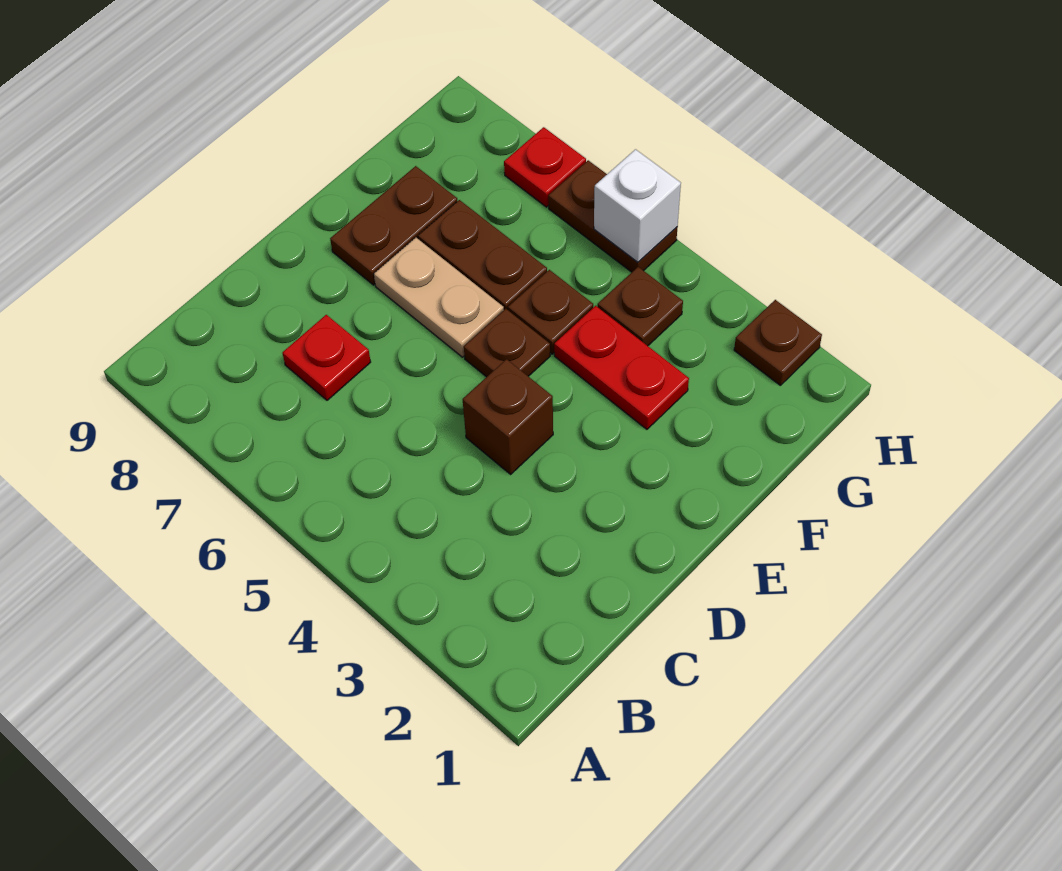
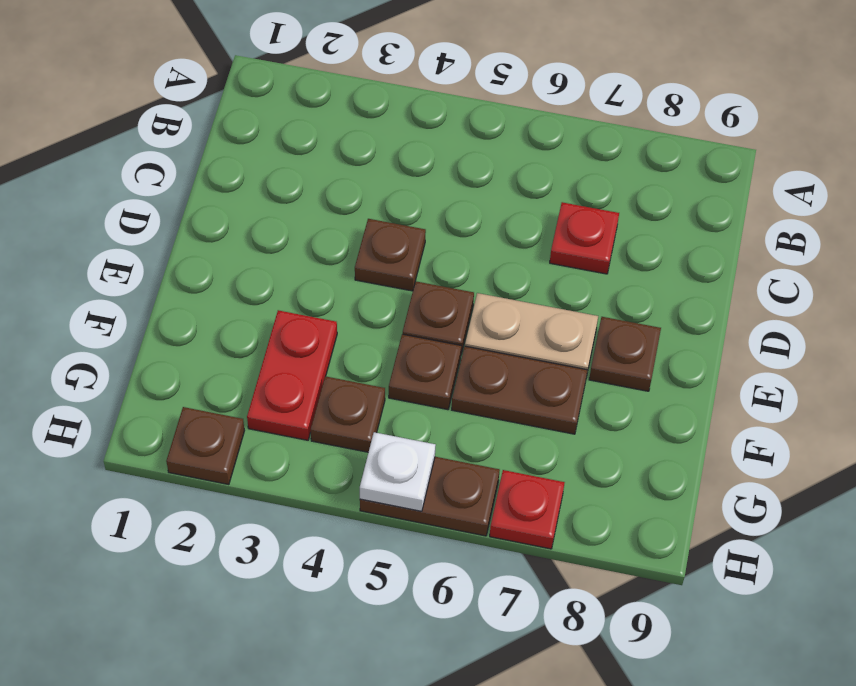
brown brick D4 level 1 -> brown plate D4 level 1
brown plate E8:F8 level 1 -> brown plate E8 level 1
red plate F3:F4 level 1 -> red plate F3:G3 level 1
white brick H5 level 2 -> white plate H5 level 2

